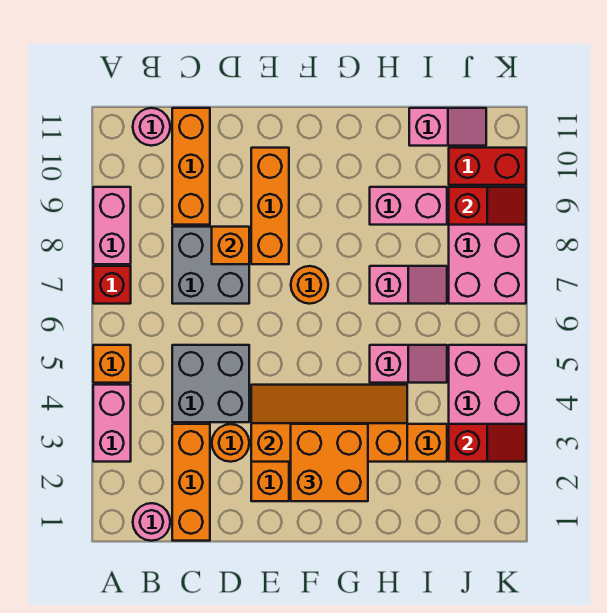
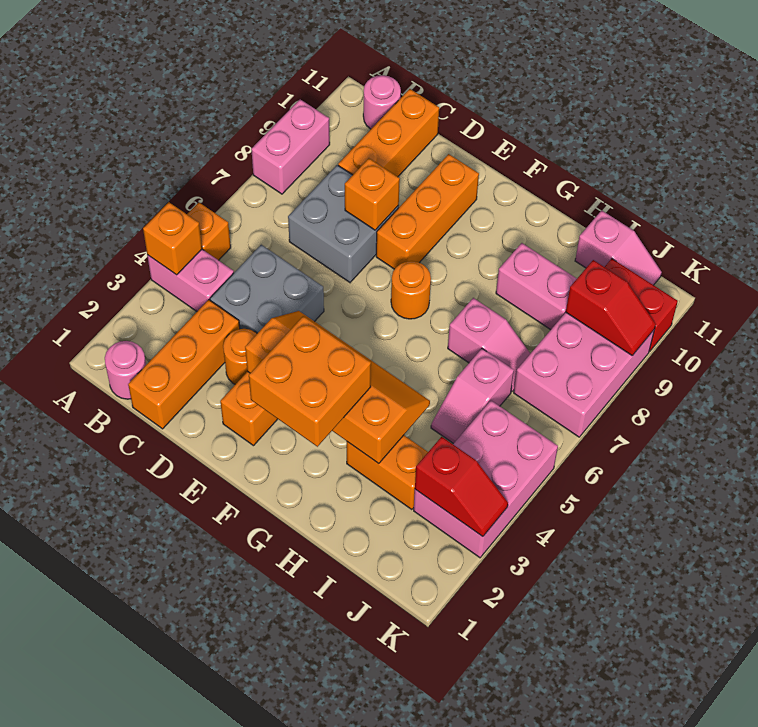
pink brick A3:A4 level 1 -> pink brick A4:B4 level 1
none -> orange brick A4 level 2
red brick A7 level 1 -> none
pink slope H5:I5 level 1 top H -> pink slope I5:I6 level 1 top 6

